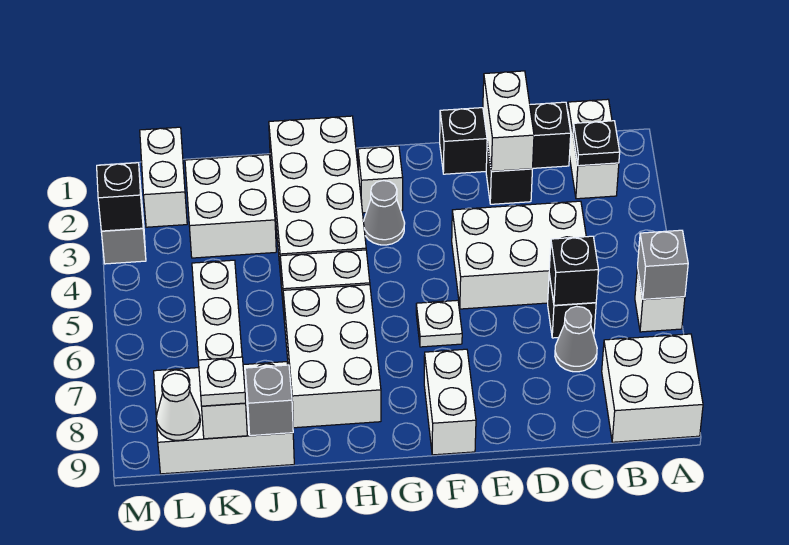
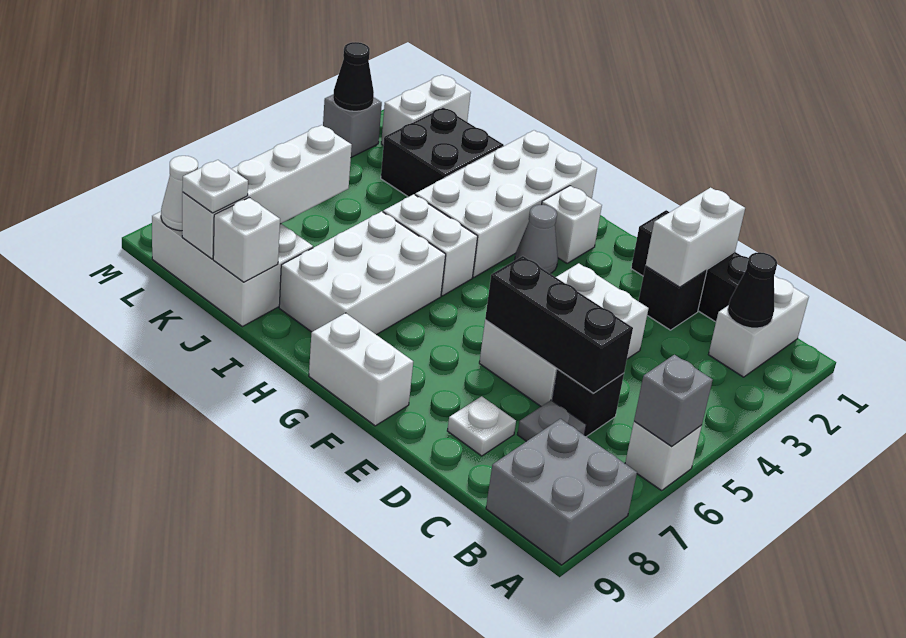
white brick A8:B9 level 1 -> grey brick A8:B9 level 1
black plate B2 level 2 -> black cone B2 level 2
white brick C4:E5 level 1 -> white brick D4:E6 level 1
black brick C6 level 2 -> black brick C6:E6 level 2
grey cone C7 level 1 -> grey plate C7 level 1
white plate F6 level 1 -> white plate D8 level 1
white brick F8:F9 level 1 -> white brick F9:G9 level 1
white brick J2:K3 level 1 -> black brick J2:K3 level 1
grey brick J9 level 2 -> white brick J9 level 2
black brick M3 level 2 -> black cone M3 level 2

